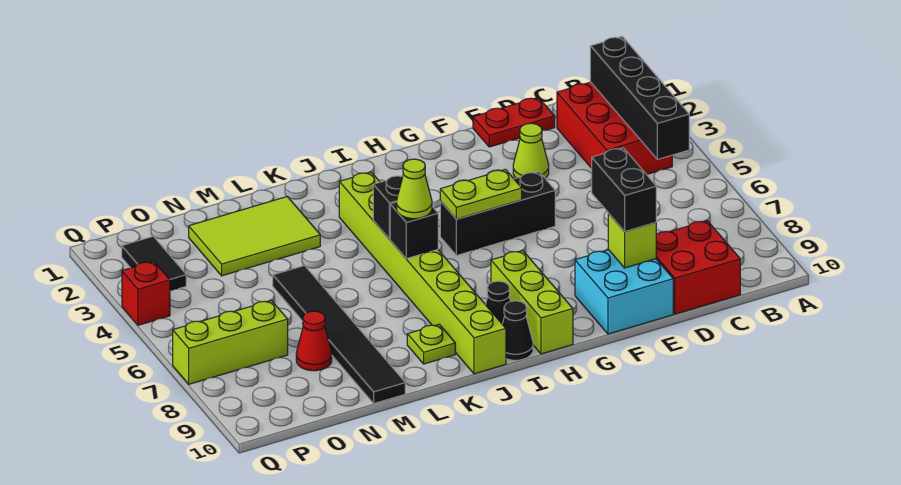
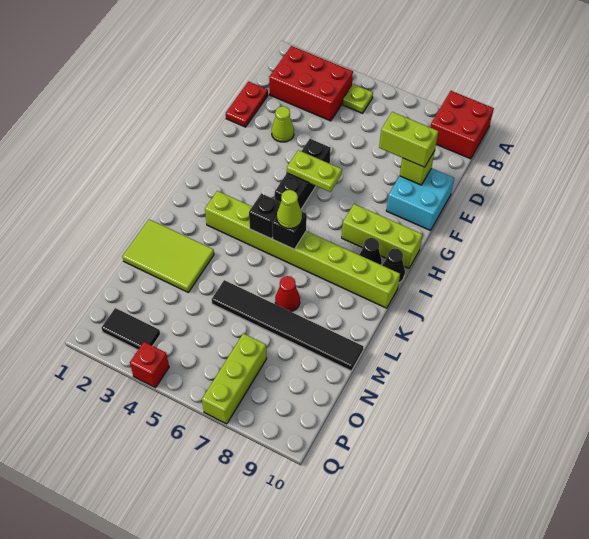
black brick B2:B5 level 2 -> none
red brick C9:D10 level 1 -> red brick A9:B10 level 1
black brick E8:E9 level 3 -> lime brick E8:E9 level 3
lime plate G5:H5 level 2 -> lime plate G5:G6 level 2
lime plate K9 level 1 -> lime plate B5 level 1
lime tile L2:N3 level 1 -> lime tile L1:M3 level 1
red cone N8 level 1 -> red cone L7 level 1

